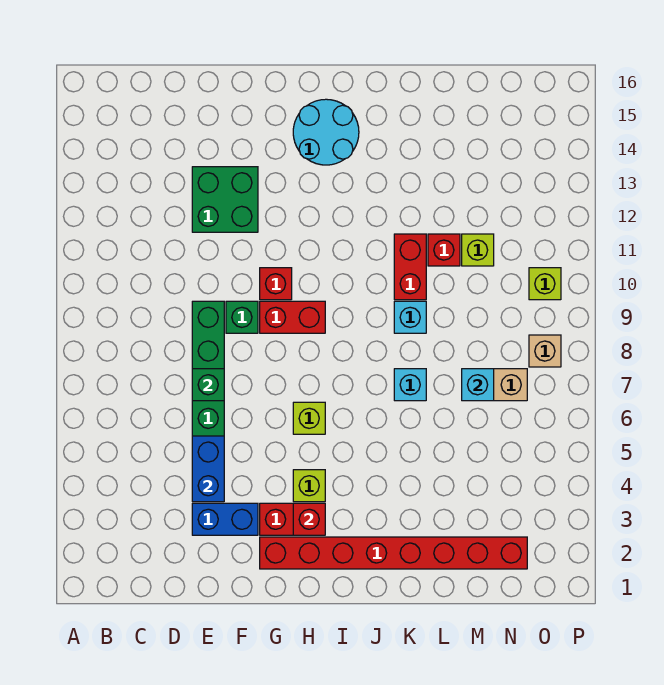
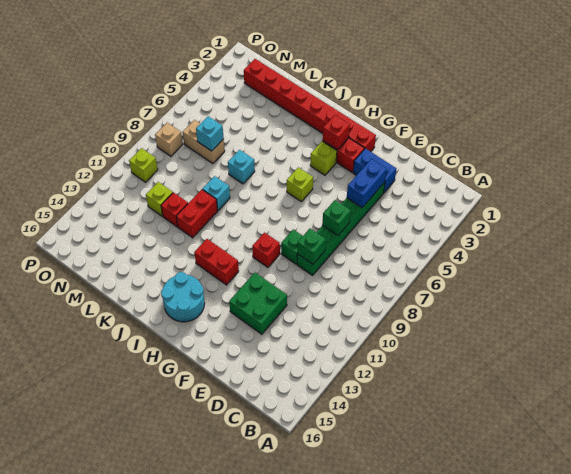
none -> green brick E9 level 2
red brick G9:H9 level 1 -> red brick H12:I12 level 1

